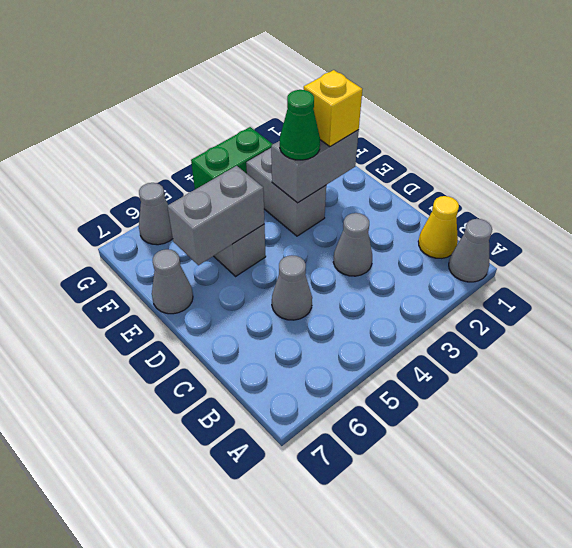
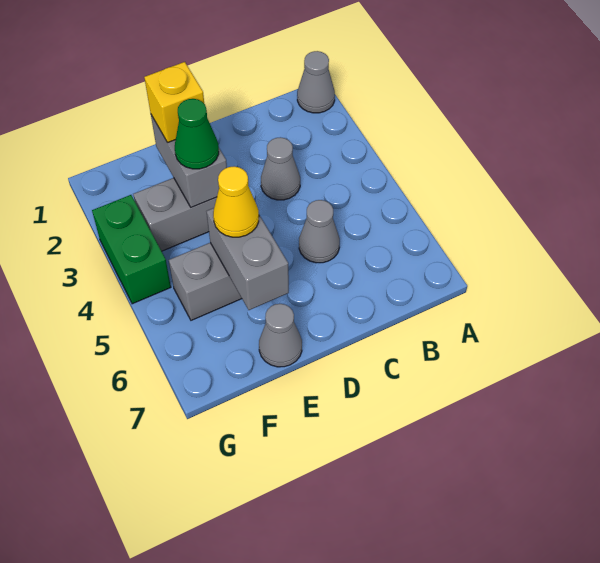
yellow cone B1 level 1 -> yellow cone E5 level 3
grey cone G6 level 1 -> none

